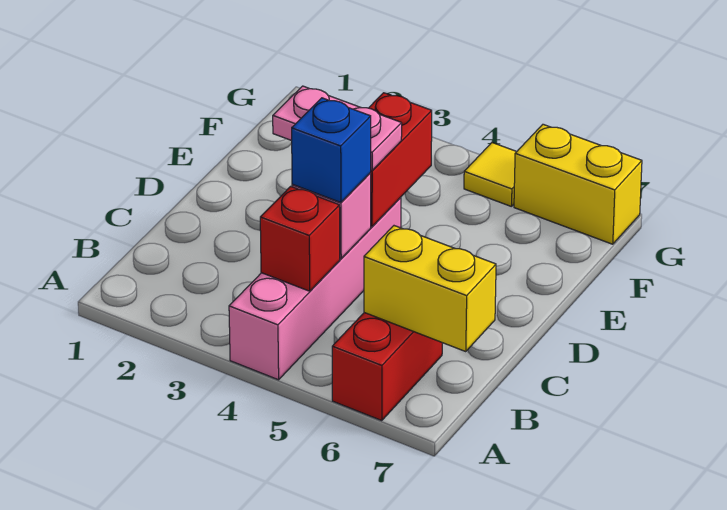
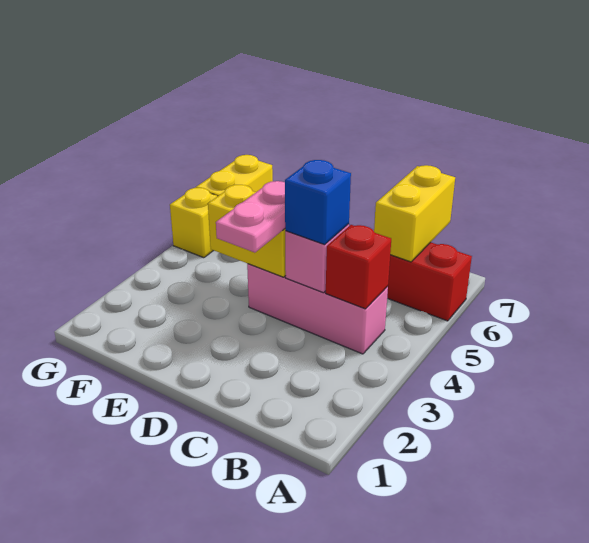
pink brick A4:D4 level 1 -> pink brick B4:D4 level 1
red brick D4:E4 level 2 -> yellow brick D4:E4 level 2
yellow tile G5 level 1 -> yellow brick G5 level 1

